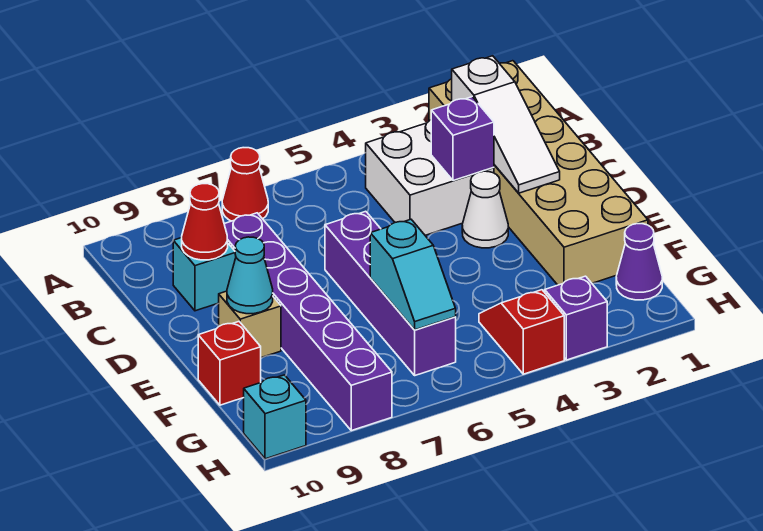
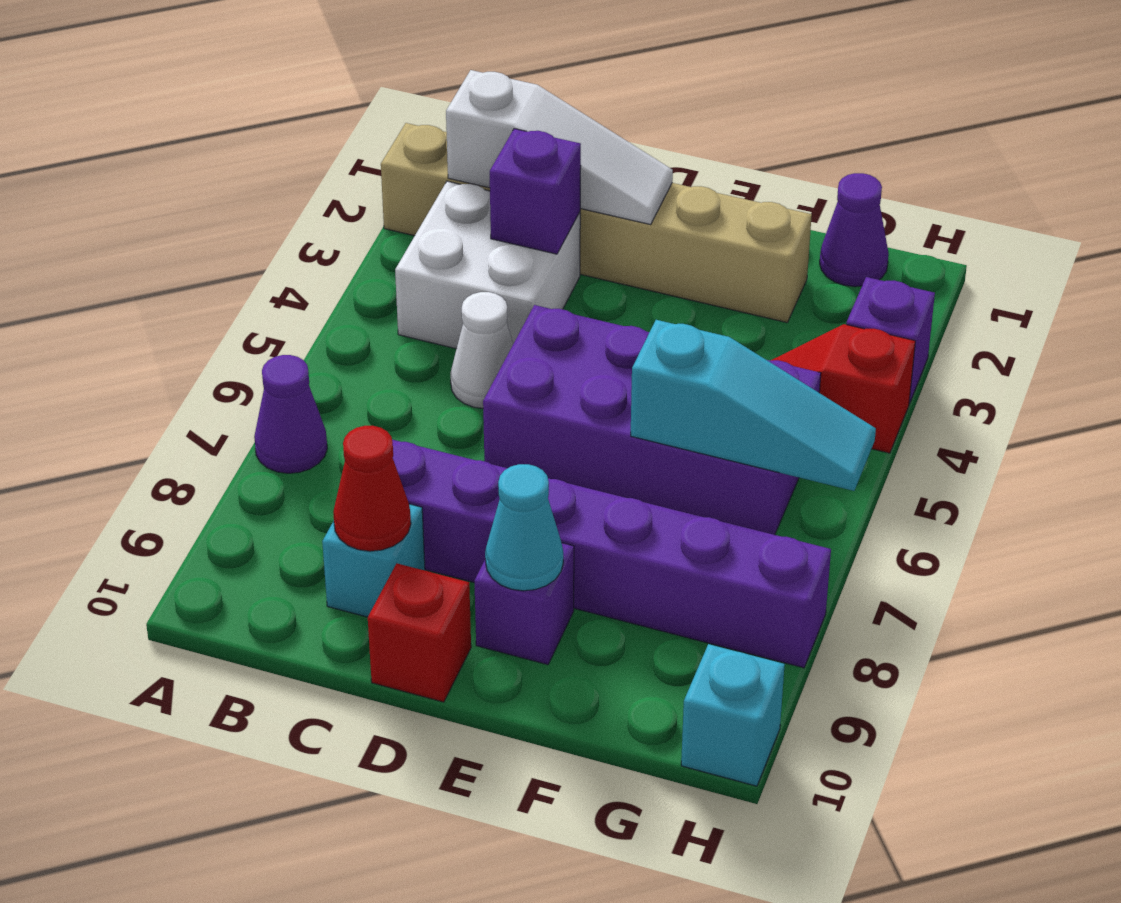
tan brick A1:F2 level 1 -> tan brick A2:F2 level 1
red cone A7 level 1 -> purple cone A7 level 1
white cone D3 level 1 -> white cone C5 level 1
purple brick D6:G6 level 1 -> purple brick D5:G6 level 1
tan brick E9 level 1 -> purple brick E9 level 1
cyan slope F6:G6 level 2 top F -> cyan slope F6:H6 level 2 top F
red brick F10 level 1 -> red brick D10 level 1

